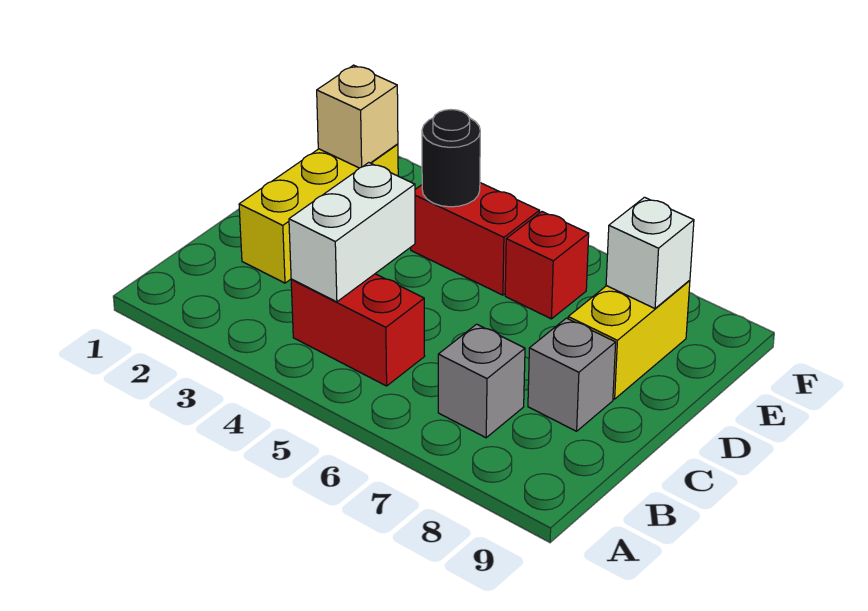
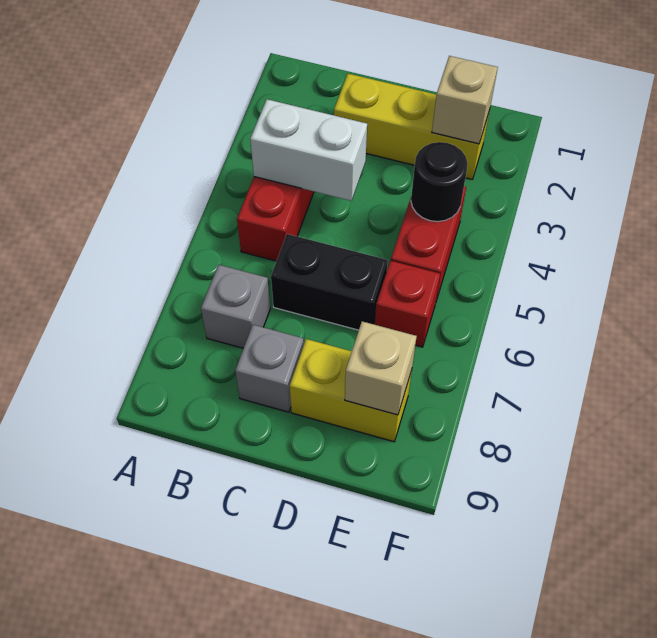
none -> black brick C6:D6 level 1
white brick E8 level 2 -> tan brick E8 level 2

